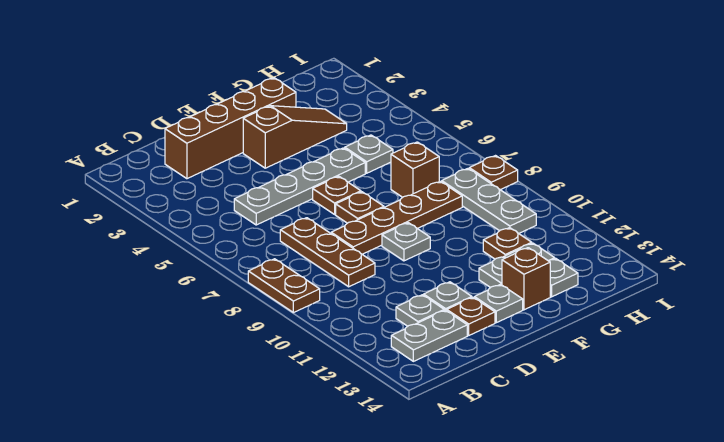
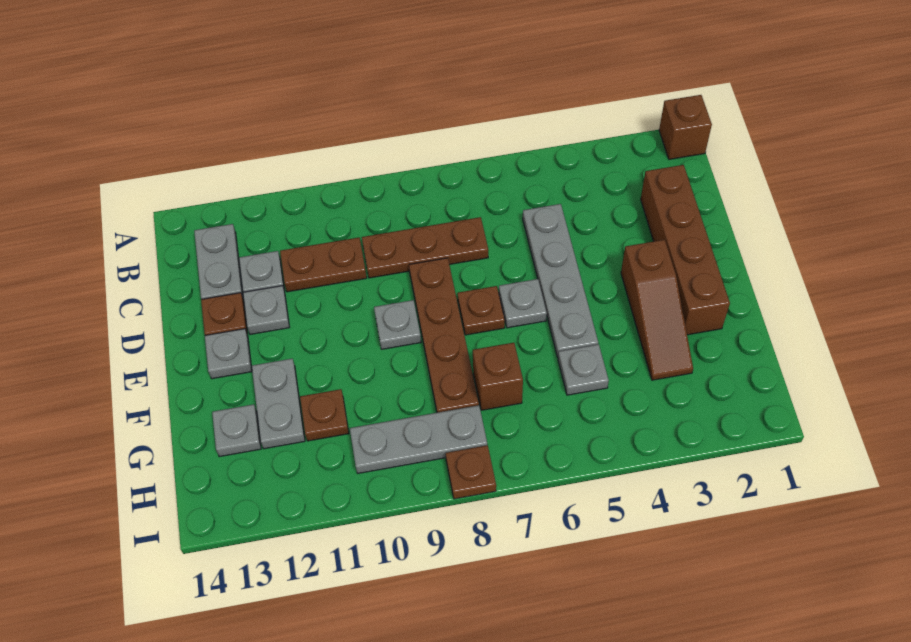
brown plate A8:A9 level 1 -> brown plate C10:C11 level 1
brown plate E6 level 1 -> grey plate E6 level 1
brown brick F13 level 1 -> brown brick A1 level 1

